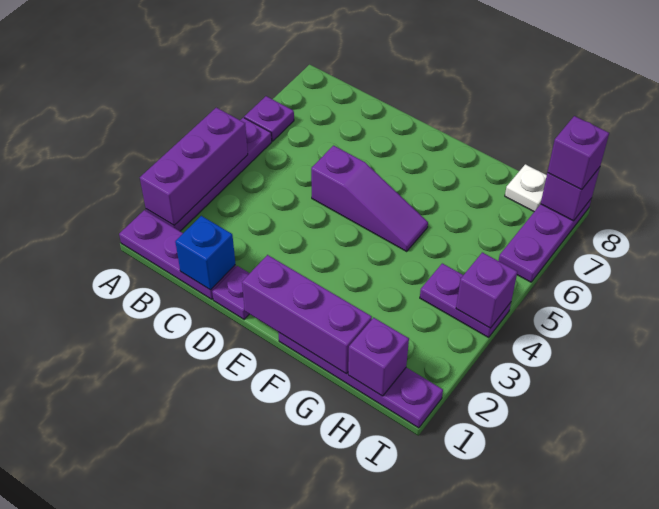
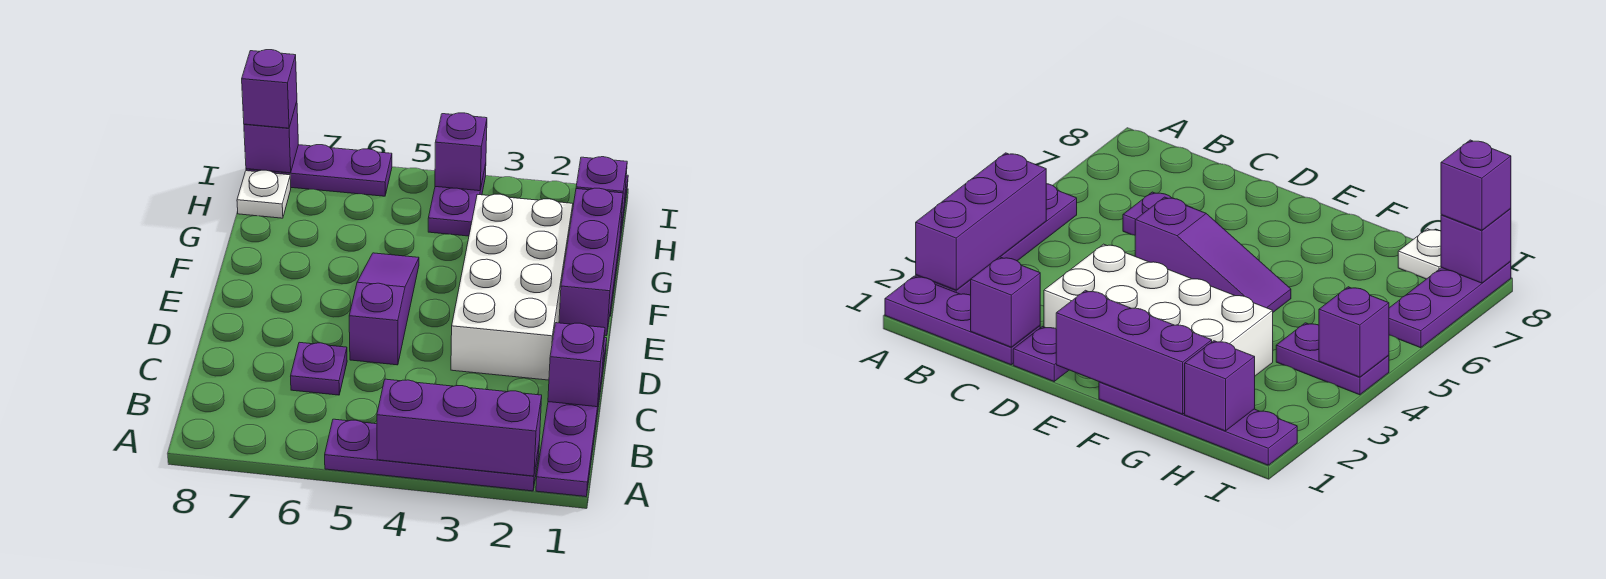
purple plate A6 level 1 -> purple plate C6 level 1
blue brick C1 level 2 -> purple brick C1 level 2
none -> white brick D2:G3 level 1

